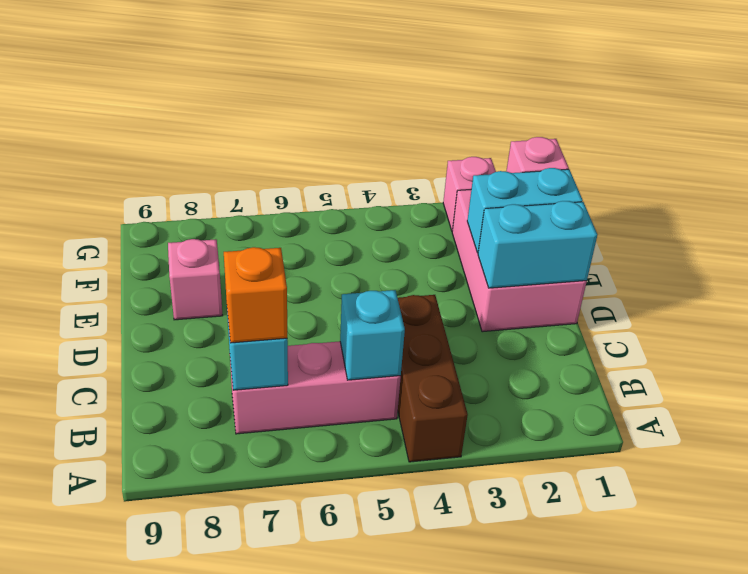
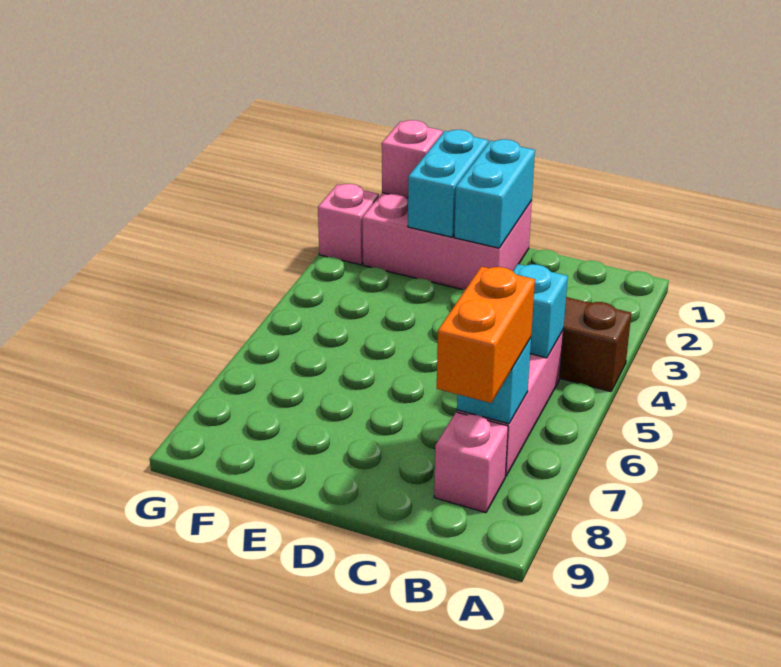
orange brick B7 level 3 -> orange brick B7:B8 level 3
pink brick E8 level 1 -> pink brick B8 level 1

